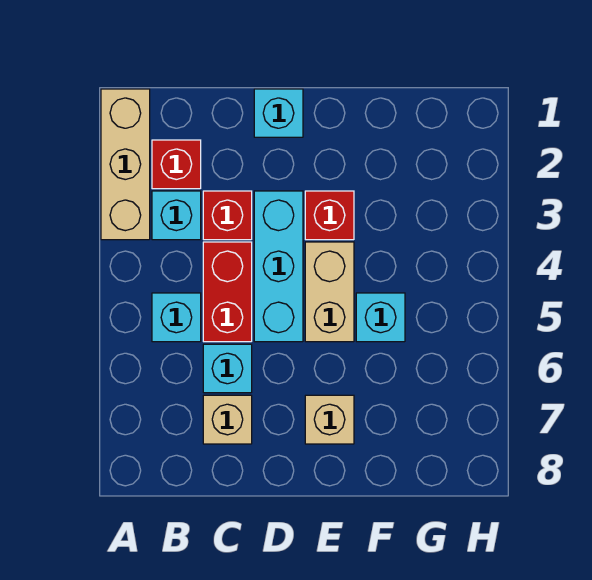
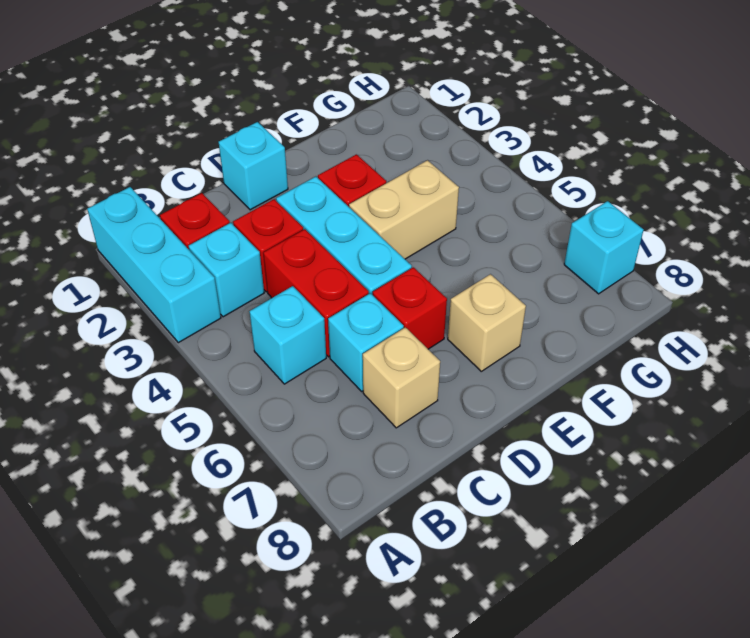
tan brick A1:A3 level 1 -> cyan brick A1:A3 level 1
none -> red brick D6 level 1
tan brick E4:E5 level 1 -> tan brick E4:F4 level 1
cyan brick F5 level 1 -> cyan brick H7 level 1

